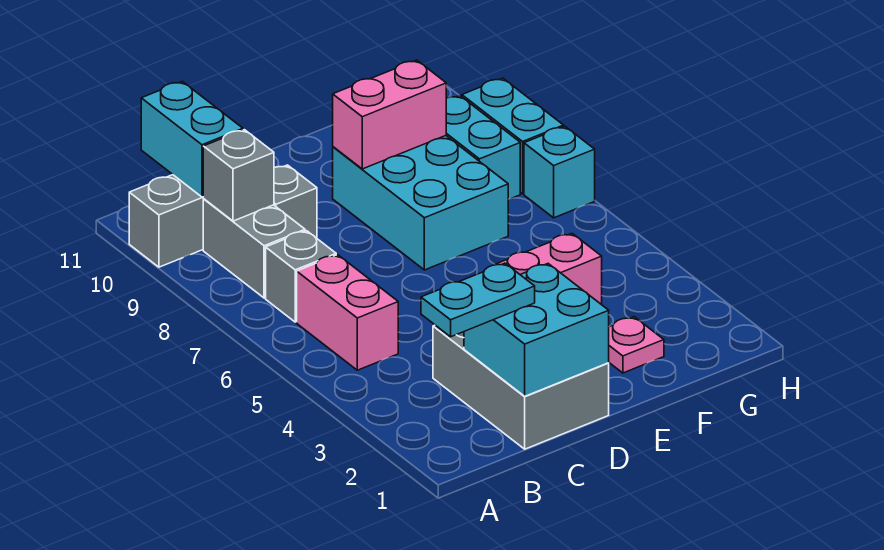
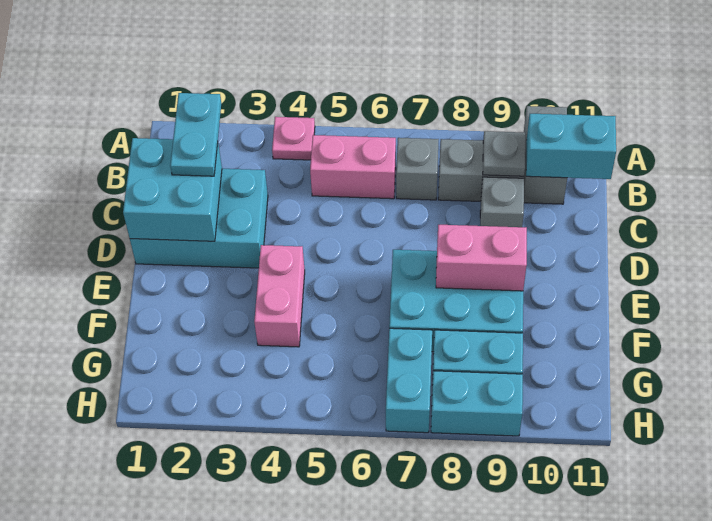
grey brick B9 level 2 -> grey plate B9 level 2
grey brick C1:D3 level 1 -> cyan brick C1:D3 level 1
pink brick E9:F9 level 2 -> pink brick E8:E9 level 2
pink plate F2 level 1 -> pink plate A4 level 1
cyan brick H7 level 1 -> cyan brick G7:H7 level 1

